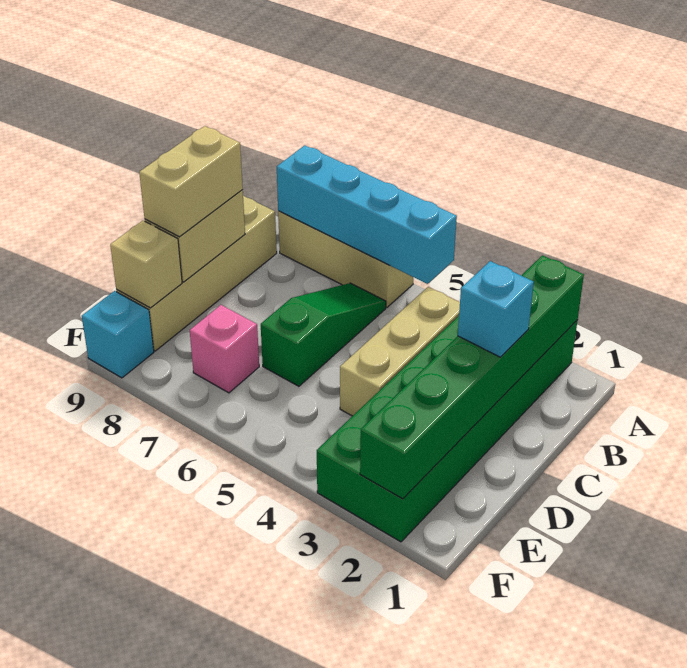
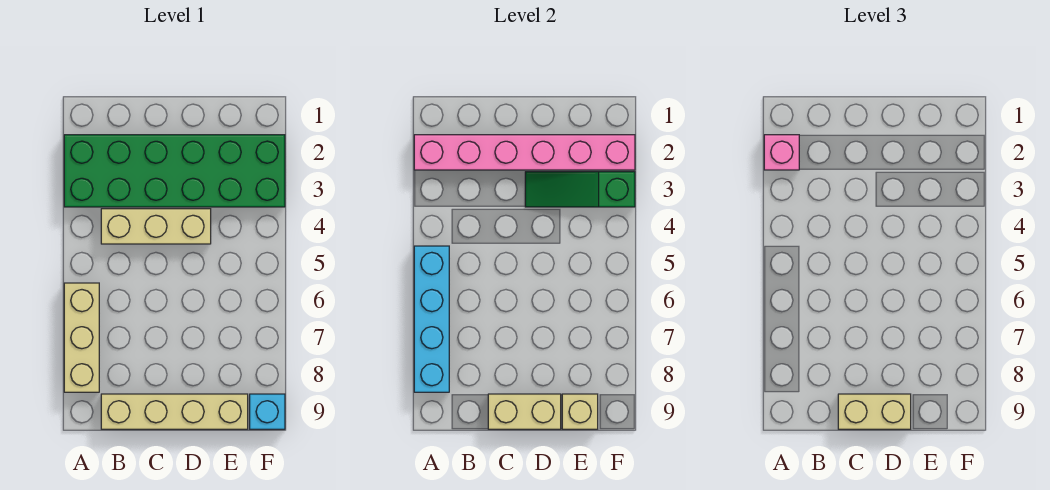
green brick A2:F2 level 2 -> pink brick A2:F2 level 2
green slope B6:D6 level 1 top D -> green slope D3:F3 level 2 top F
cyan brick C2 level 3 -> none
pink brick E7 level 1 -> pink brick A2 level 3

